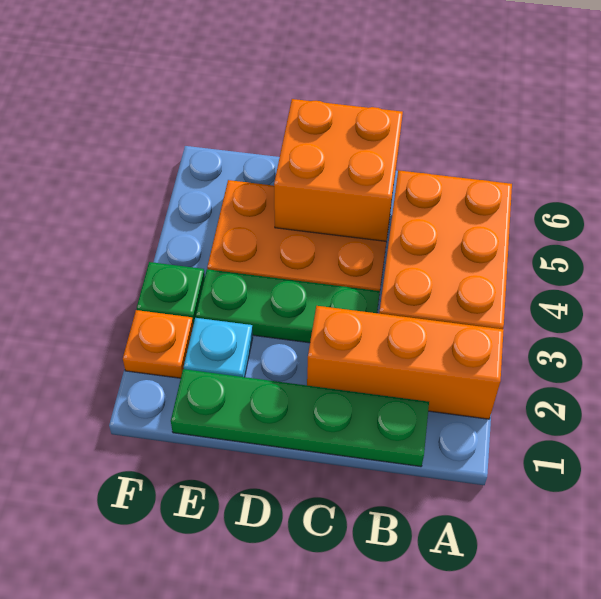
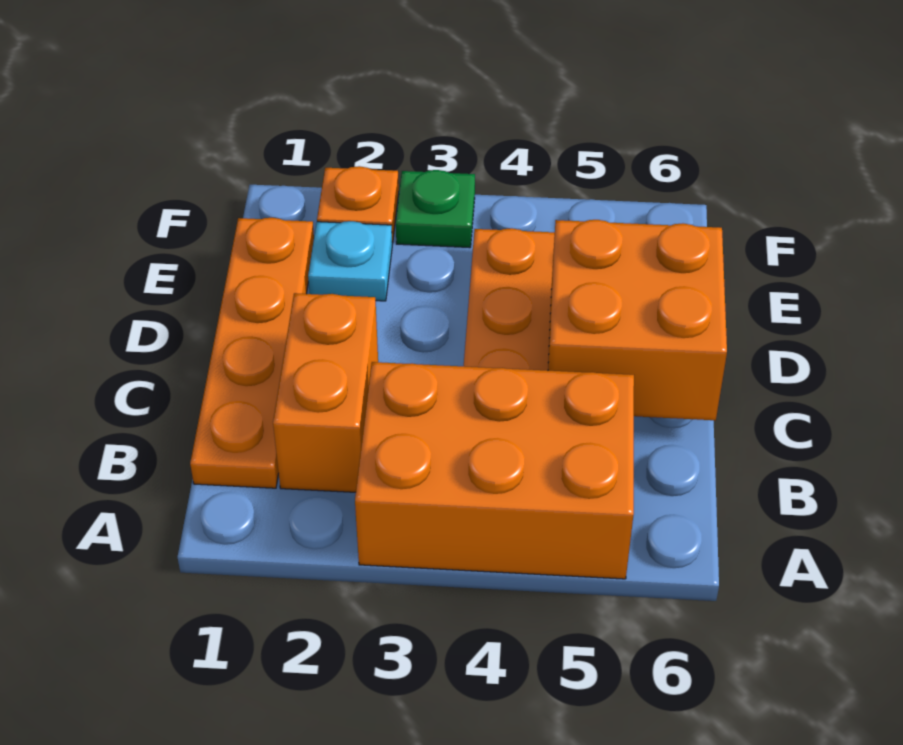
orange brick A2:C2 level 1 -> orange brick B2:C2 level 1
green plate B1:E1 level 1 -> orange plate B1:E1 level 1
green plate C3:E3 level 1 -> none

